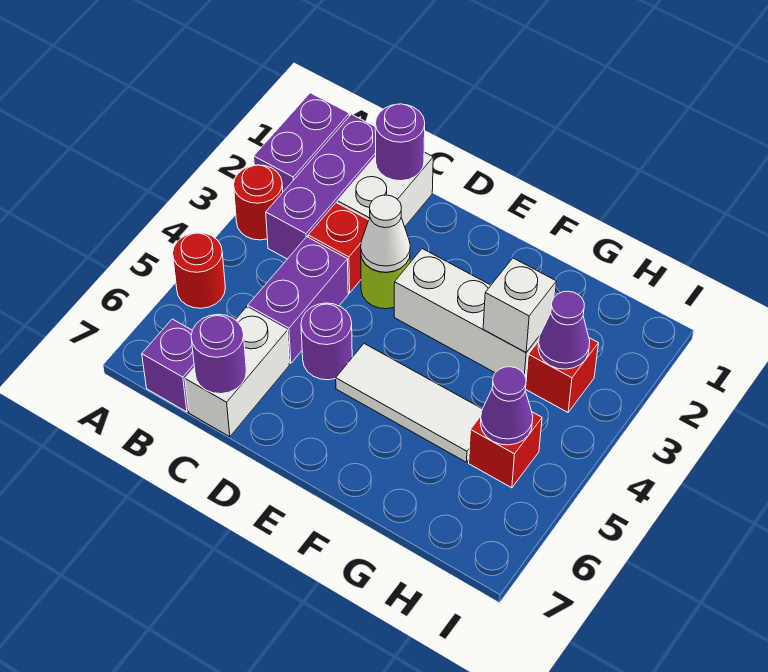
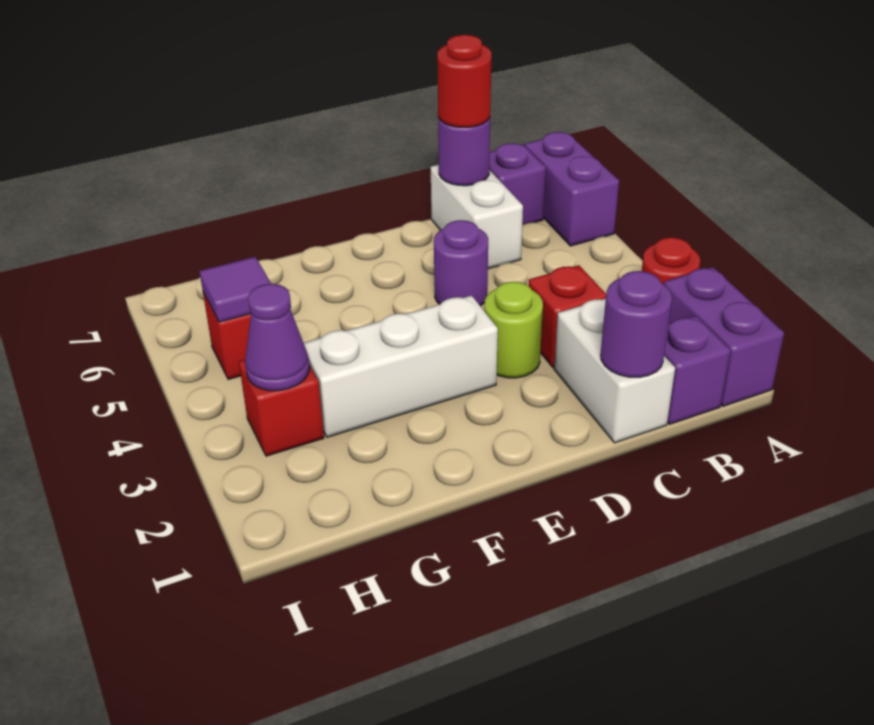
red round brick A5 level 1 -> red round brick C7 level 3
purple brick B1:B3 level 1 -> purple brick B1 level 1
purple brick C4:C5 level 1 -> purple brick A6:A7 level 1
white cone D3 level 2 -> none
white tile E5:G5 level 1 -> none
white brick G3 level 2 -> none
purple cone H5 level 2 -> purple tile H5 level 2

